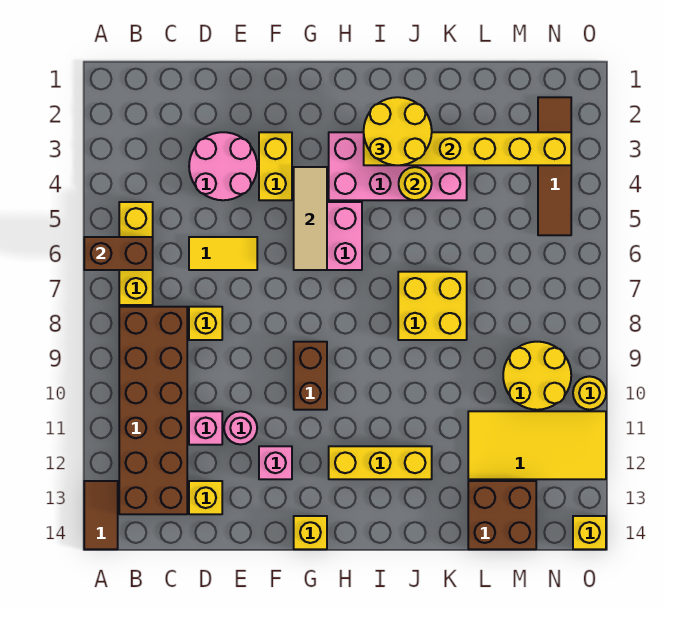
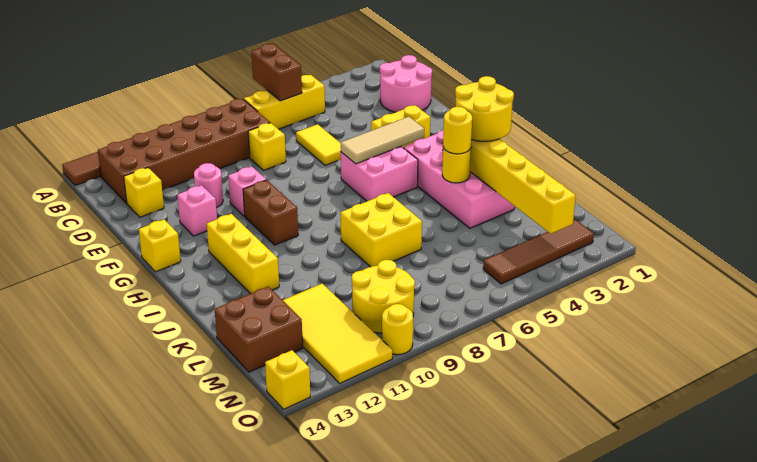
pink round brick D3:E4 level 1 -> pink round brick C1:D2 level 1
pink brick D11 level 1 -> pink brick F10 level 1
brown brick G9:G10 level 1 -> brown brick G10:H10 level 1
none -> yellow round brick J4 level 3

